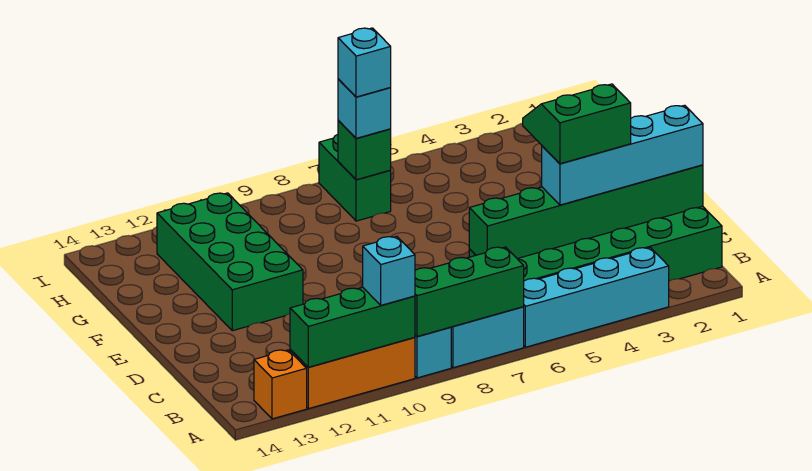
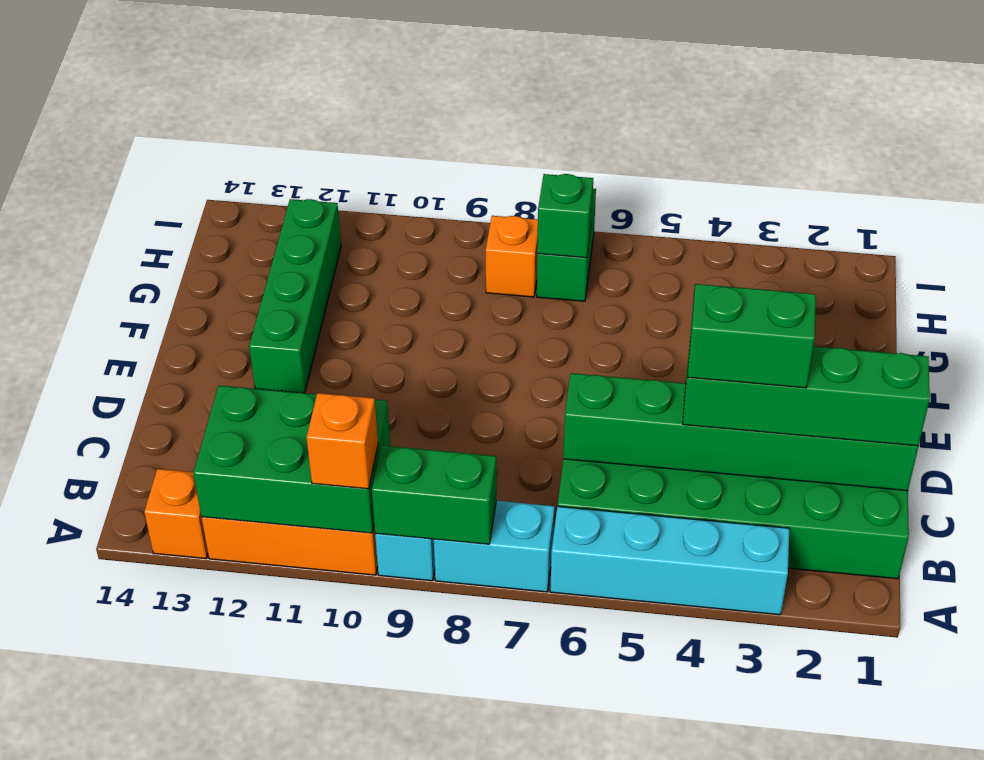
green brick A7:A9 level 2 -> green brick A8:A9 level 2
green brick A10:A12 level 2 -> green brick A10:B12 level 2
cyan brick A10 level 3 -> orange brick A10 level 3
cyan brick C1:C4 level 3 -> green brick C1:C4 level 3
green brick E11:H12 level 1 -> green brick E12:H12 level 1
cyan brick H7 level 3 -> none
cyan brick H7 level 4 -> none
none -> orange brick H8 level 1

